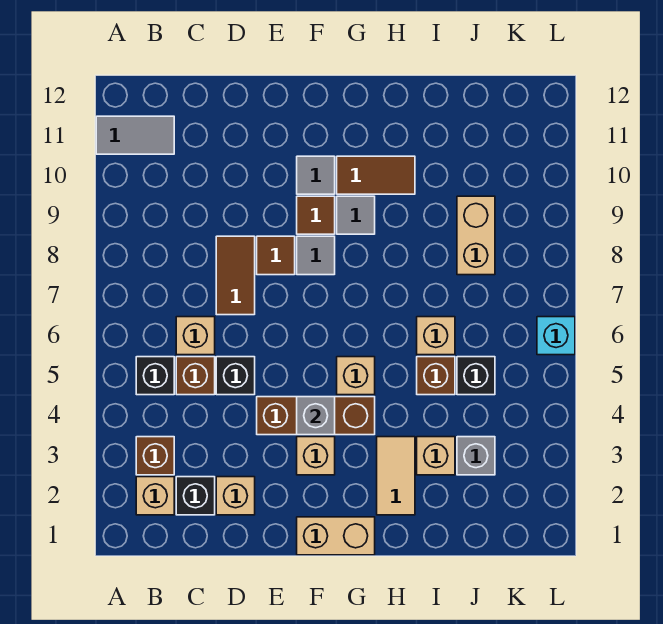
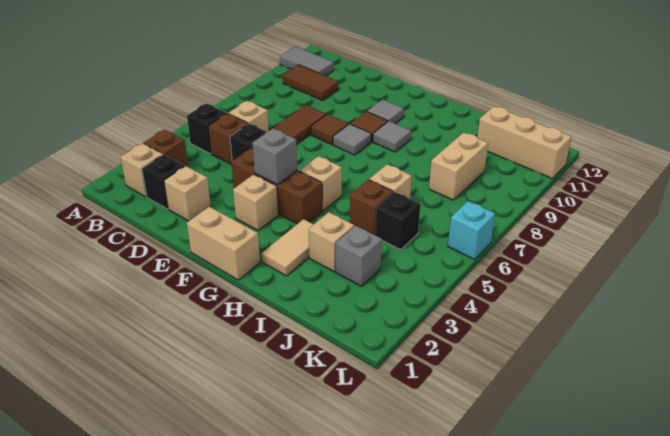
brown tile G10:H10 level 1 -> brown tile B10:C10 level 1
none -> tan brick J11:L11 level 1

